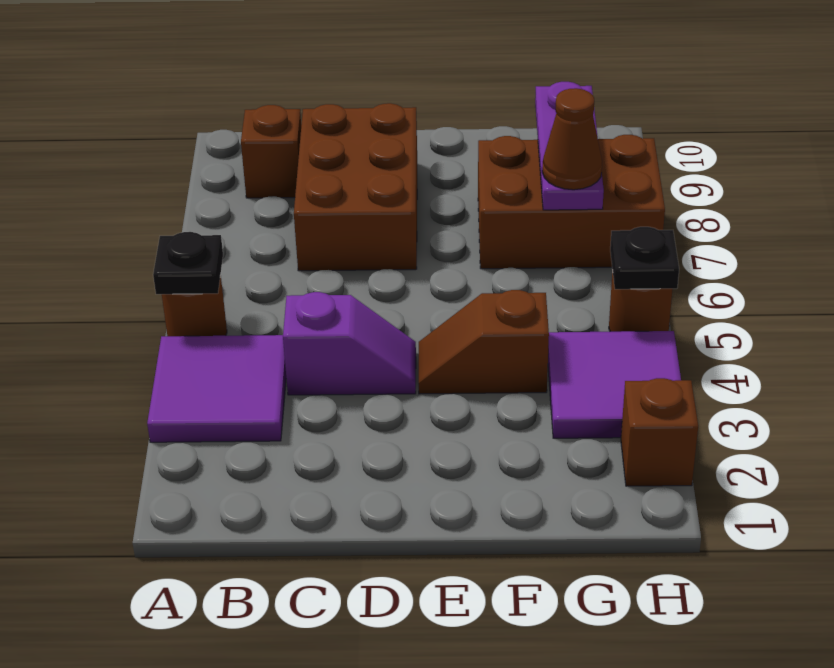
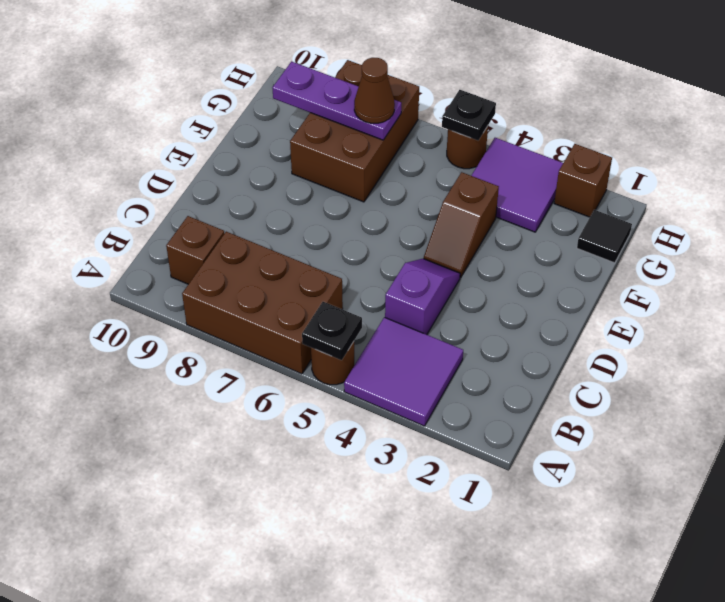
brown brick C7:D9 level 1 -> brown brick A6:B8 level 1
none -> black tile G1 level 1

